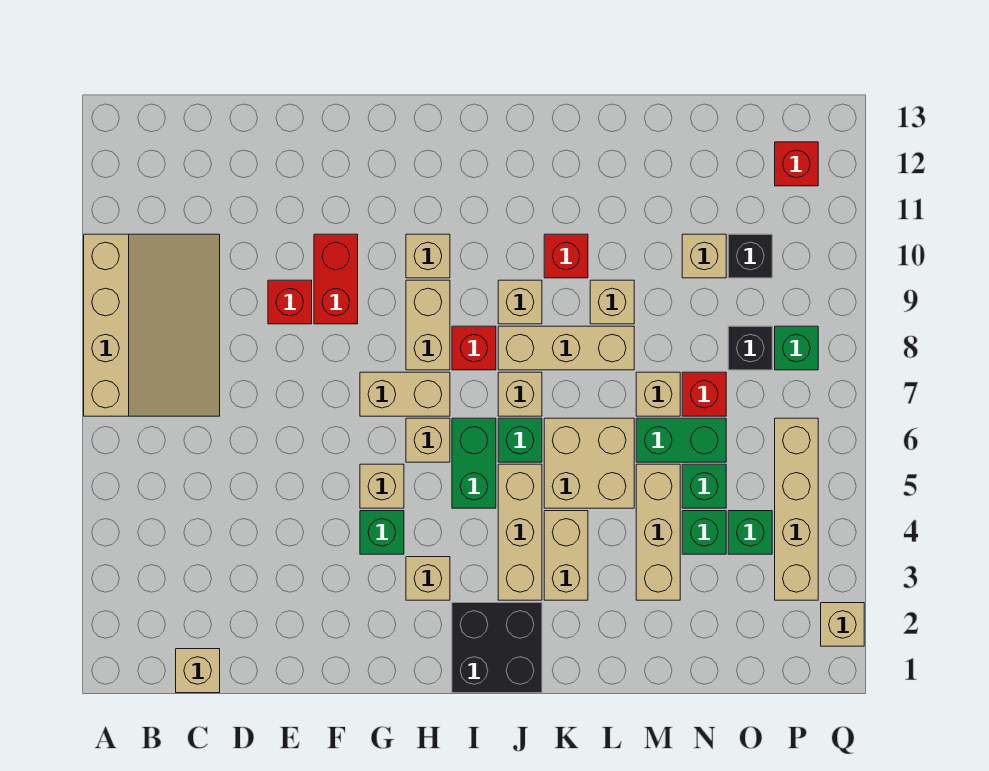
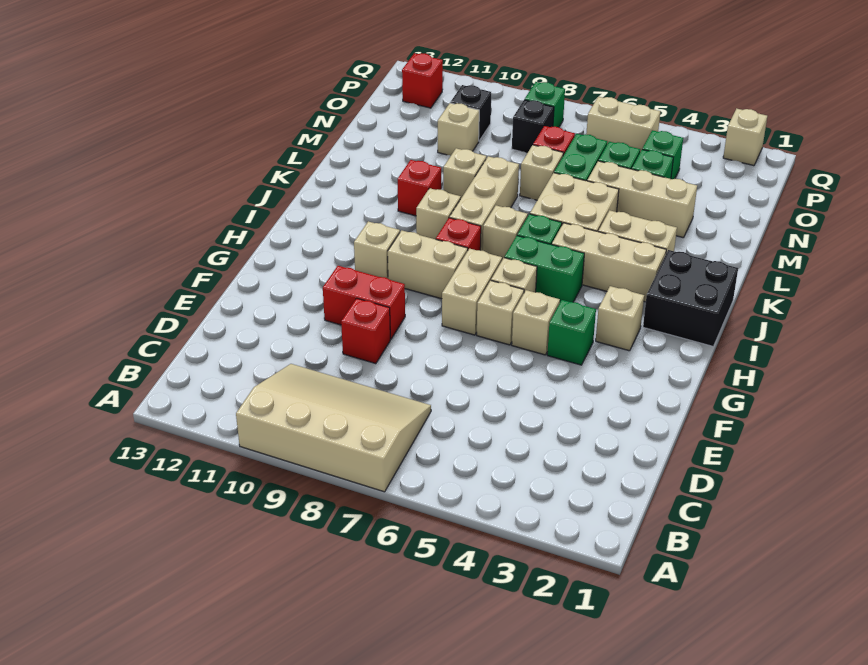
tan brick C1 level 1 -> tan brick G6 level 1
tan brick P3:P6 level 1 -> tan brick P5:P6 level 1

